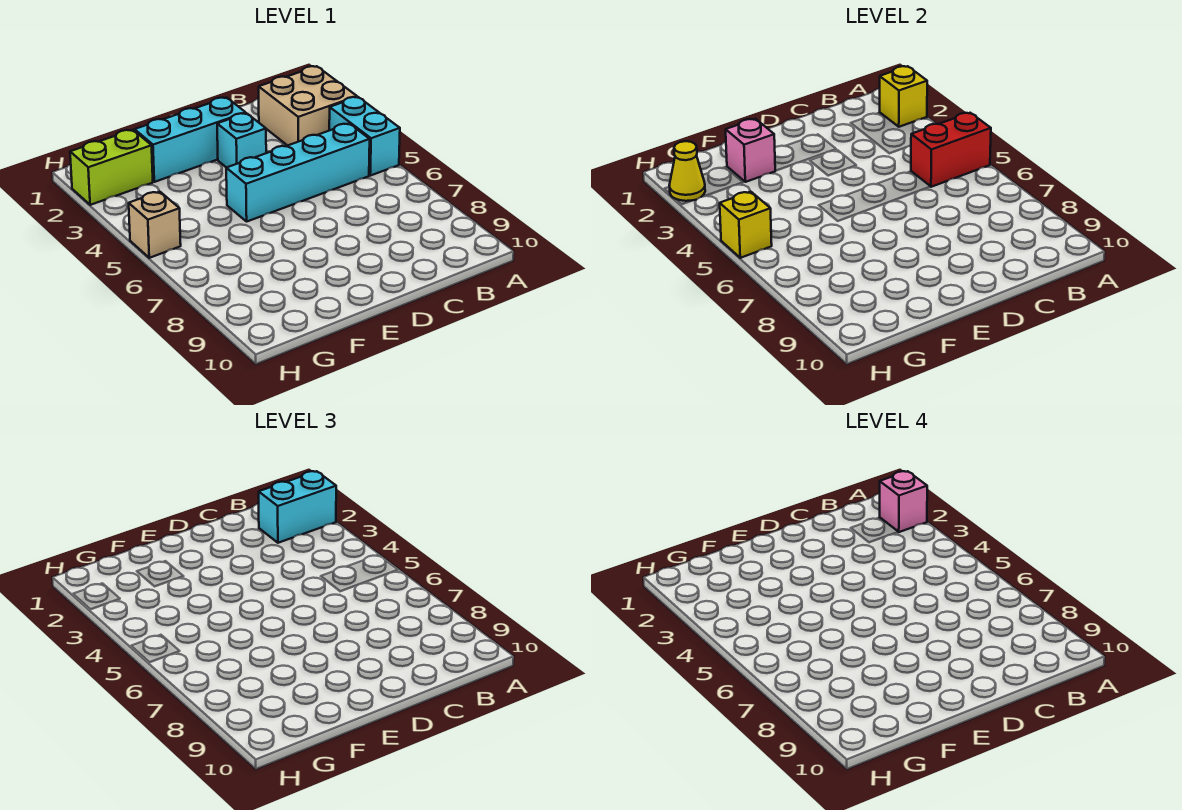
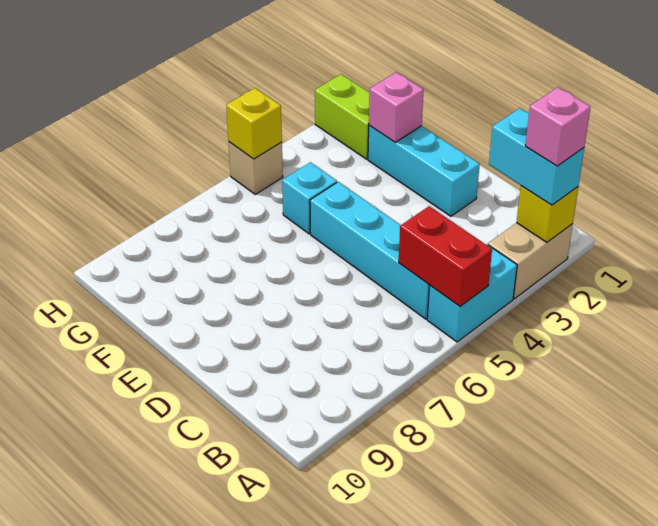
tan brick A2:B3 level 1 -> tan brick A2:A3 level 1
cyan brick D3 level 1 -> cyan brick F5 level 1
yellow cone H2 level 2 -> none

